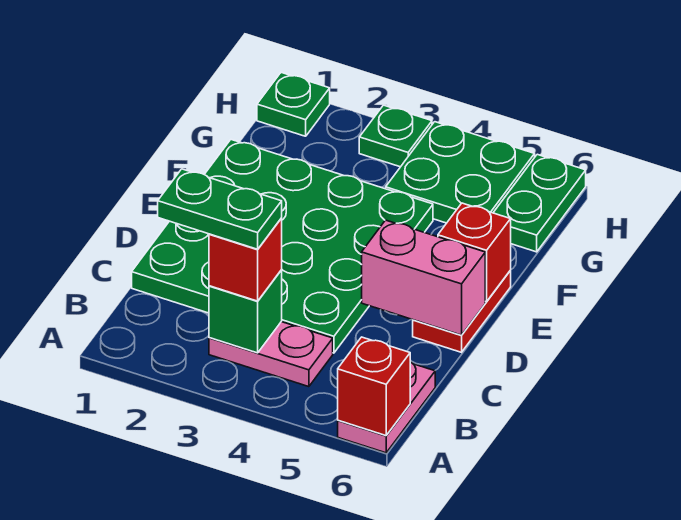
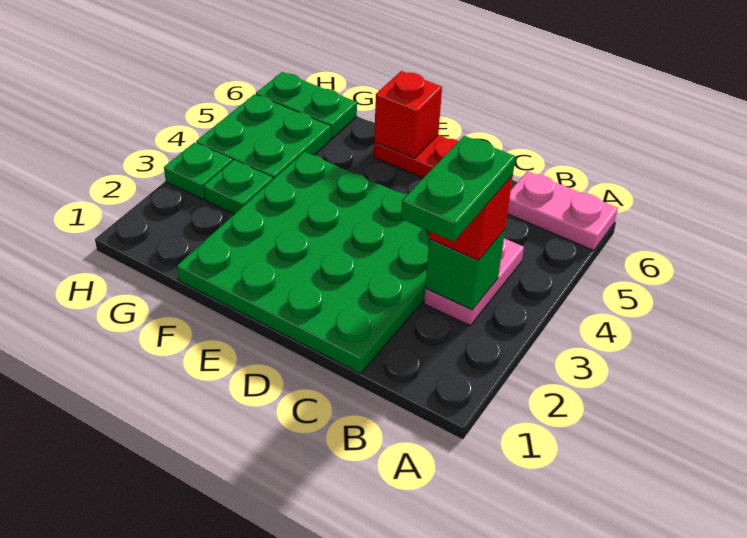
red brick A6 level 2 -> none
pink brick D5:D6 level 2 -> none
green plate H1 level 1 -> green plate G3 level 1

